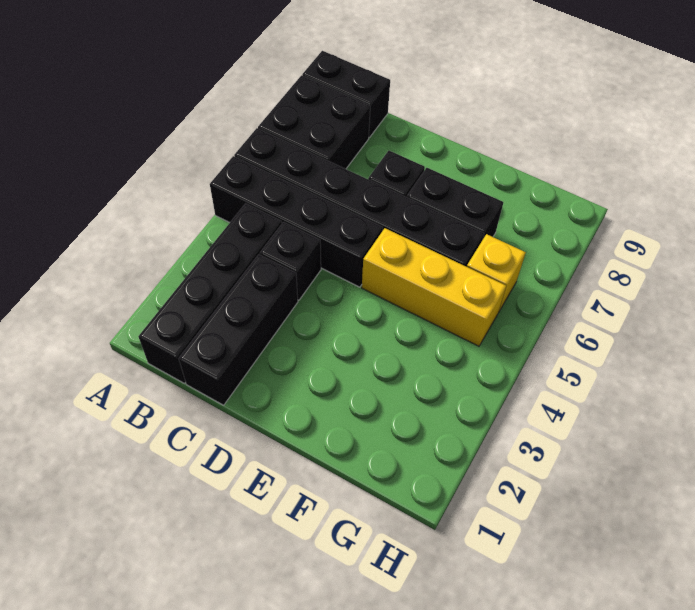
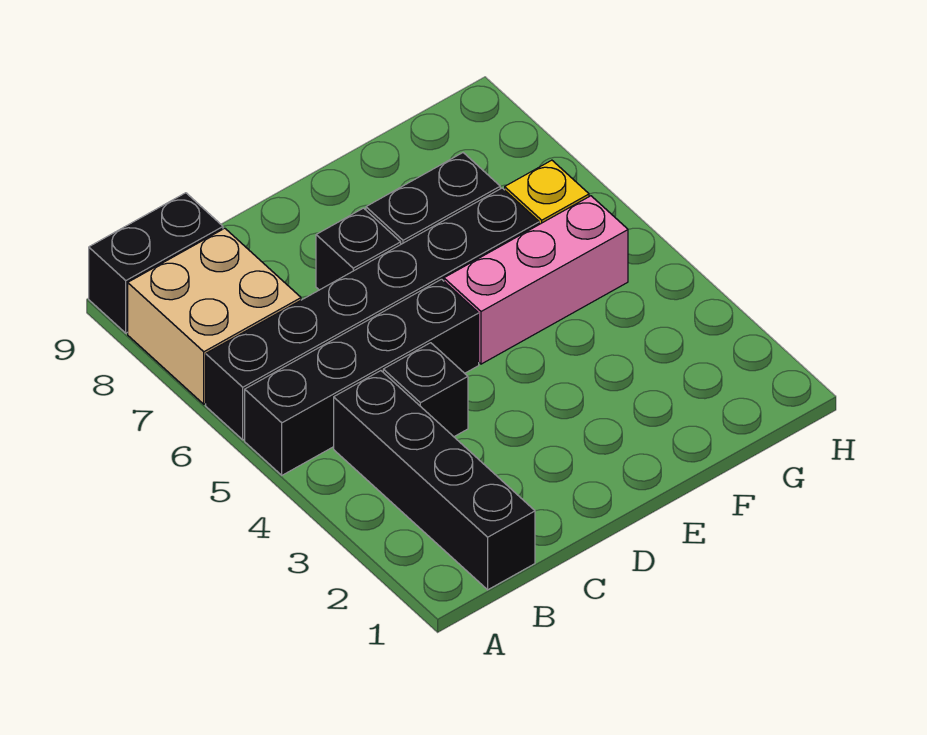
black brick A7:B8 level 1 -> tan brick A7:B8 level 1
black brick C1:C3 level 1 -> none
yellow brick E5:G5 level 1 -> pink brick E5:G5 level 1

